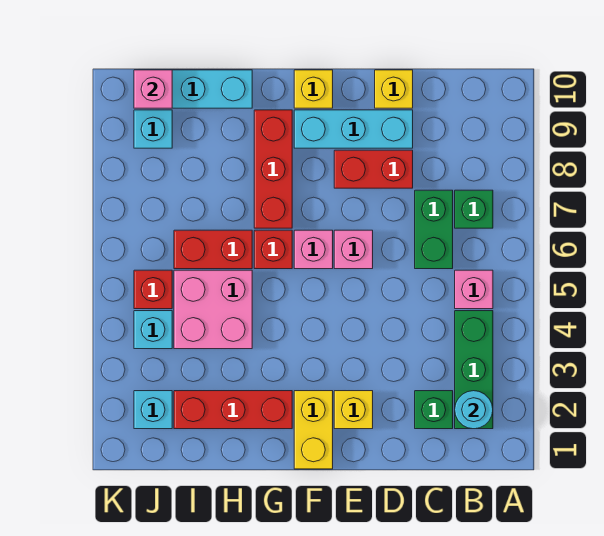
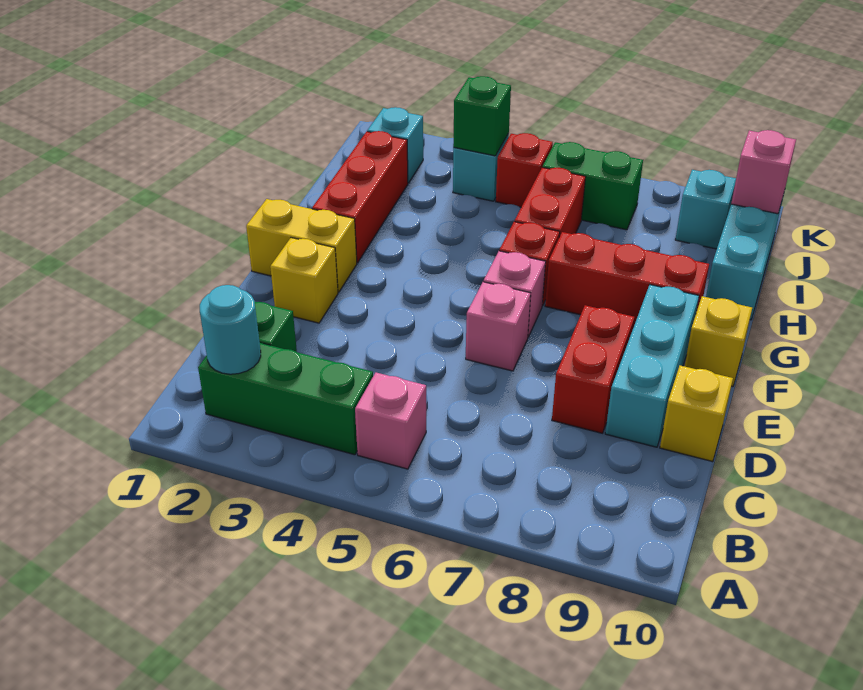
green brick B7 level 1 -> green brick J4 level 2
green brick C6:C7 level 1 -> green brick J6:J7 level 1
pink brick H4:I5 level 1 -> none

